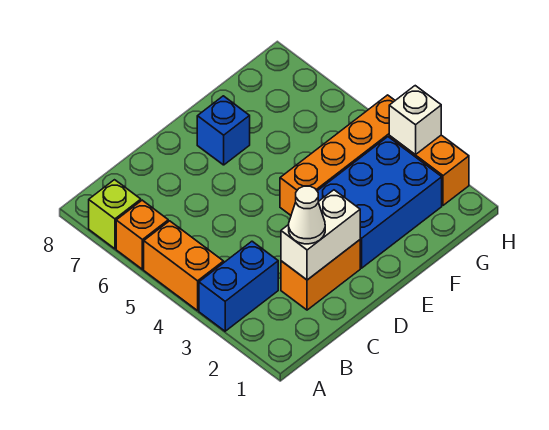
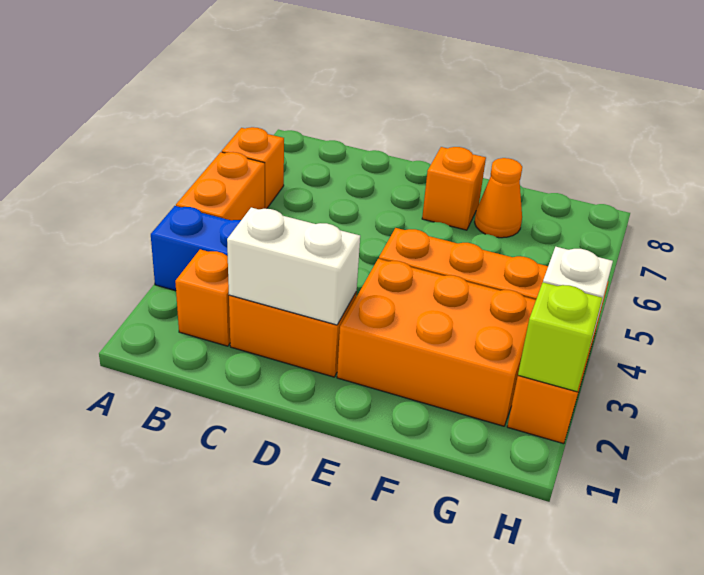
lime brick A7 level 1 -> lime brick H2 level 2
none -> orange brick B2 level 1
white cone C2 level 3 -> none
blue brick E2:G3 level 1 -> orange brick E2:G3 level 1
blue brick E7 level 1 -> orange brick E7 level 1
none -> orange cone F7 level 1

